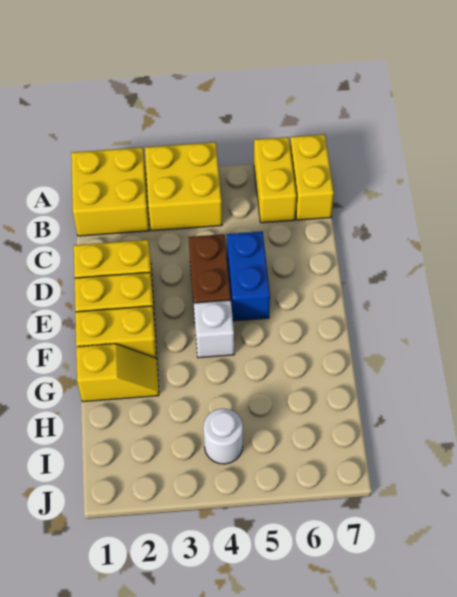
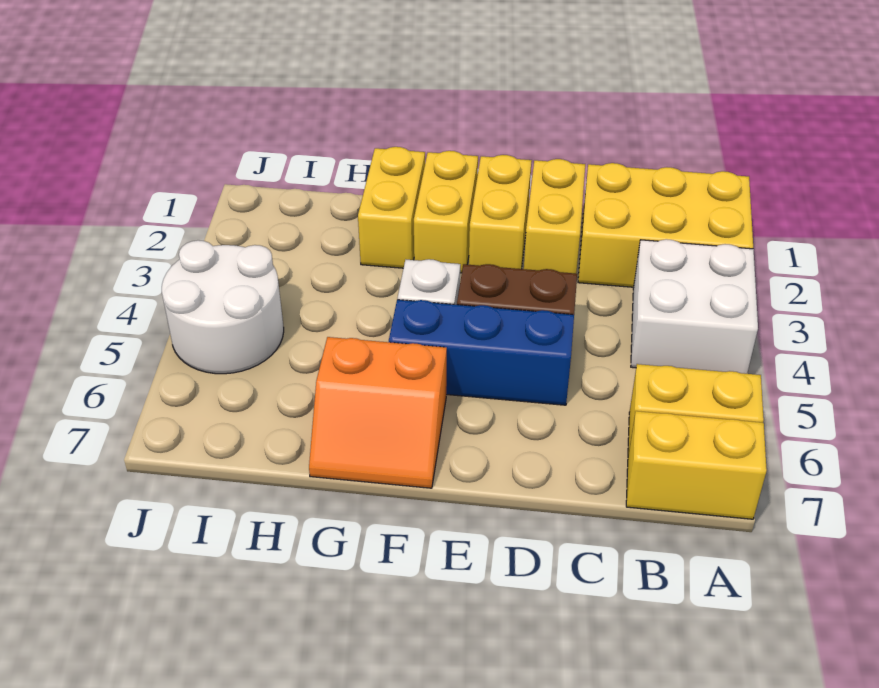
yellow brick A1:B2 level 1 -> yellow brick A1:C2 level 1
yellow brick A3:B4 level 1 -> white brick A3:B4 level 1
blue brick D5:E5 level 1 -> blue brick D5:F5 level 1
none -> orange slope F6:G7 level 1 top 6
yellow slope G1:G2 level 1 top 1 -> yellow brick G1:G2 level 1
white round brick I4 level 1 -> white round brick I4:J5 level 1

